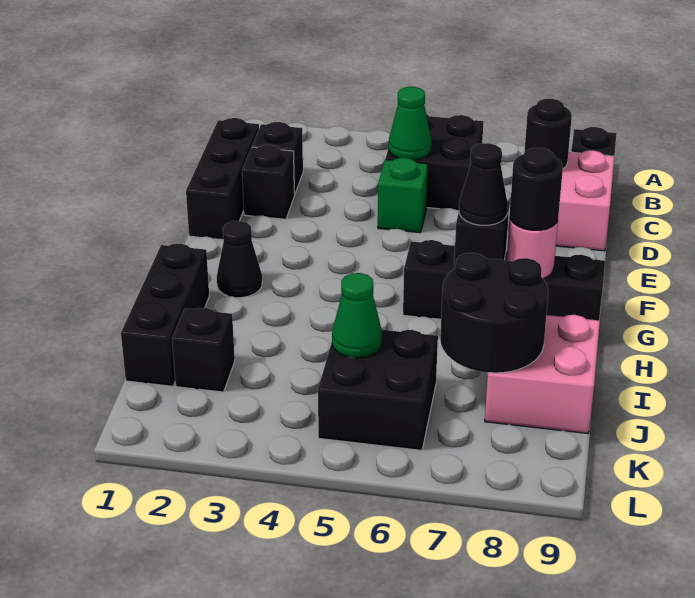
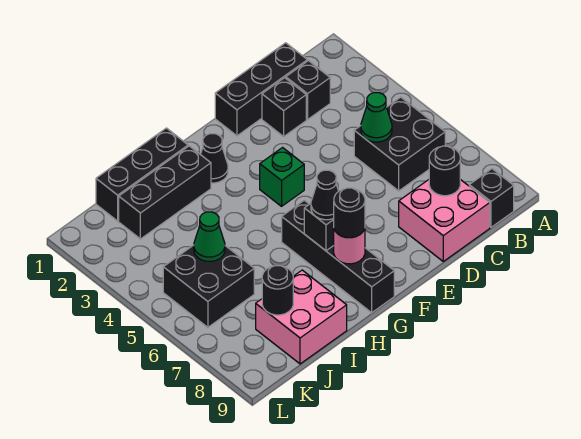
green brick D5 level 1 -> green brick F4 level 1
black round brick I7:J8 level 2 -> black round brick J8 level 2
black brick J2 level 1 -> black brick H2:J2 level 1

